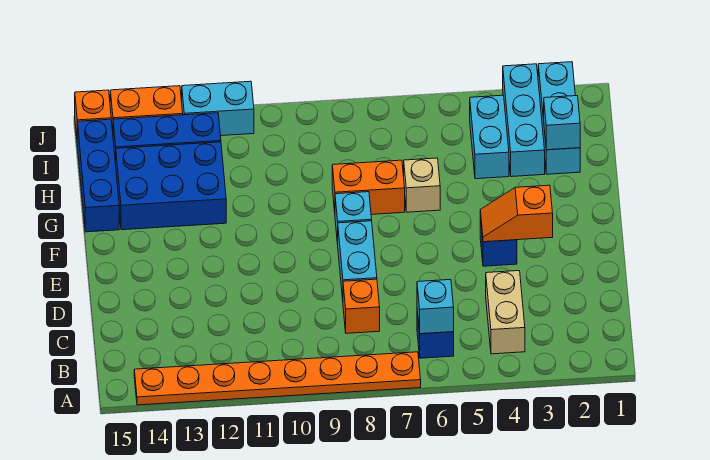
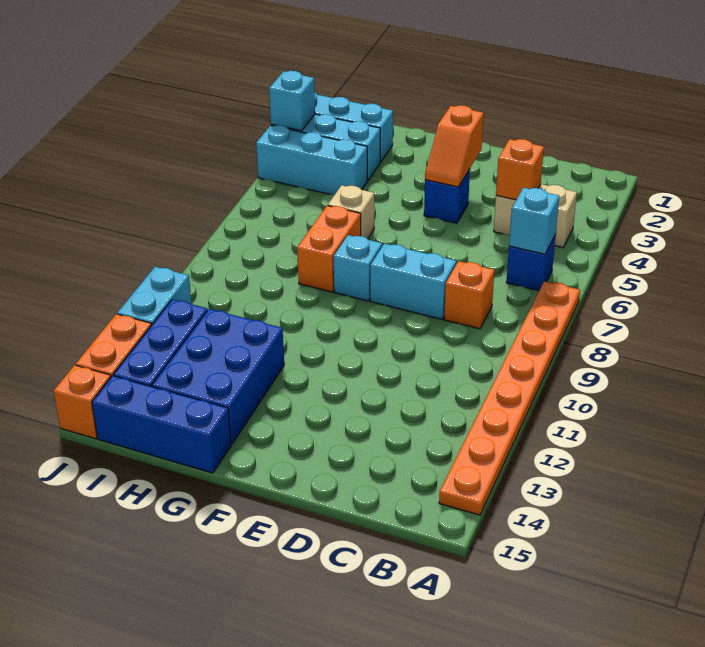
none -> orange brick C4 level 2
cyan brick H2 level 2 -> cyan brick J3 level 2
cyan brick H4:I4 level 1 -> cyan brick H4:J4 level 1

